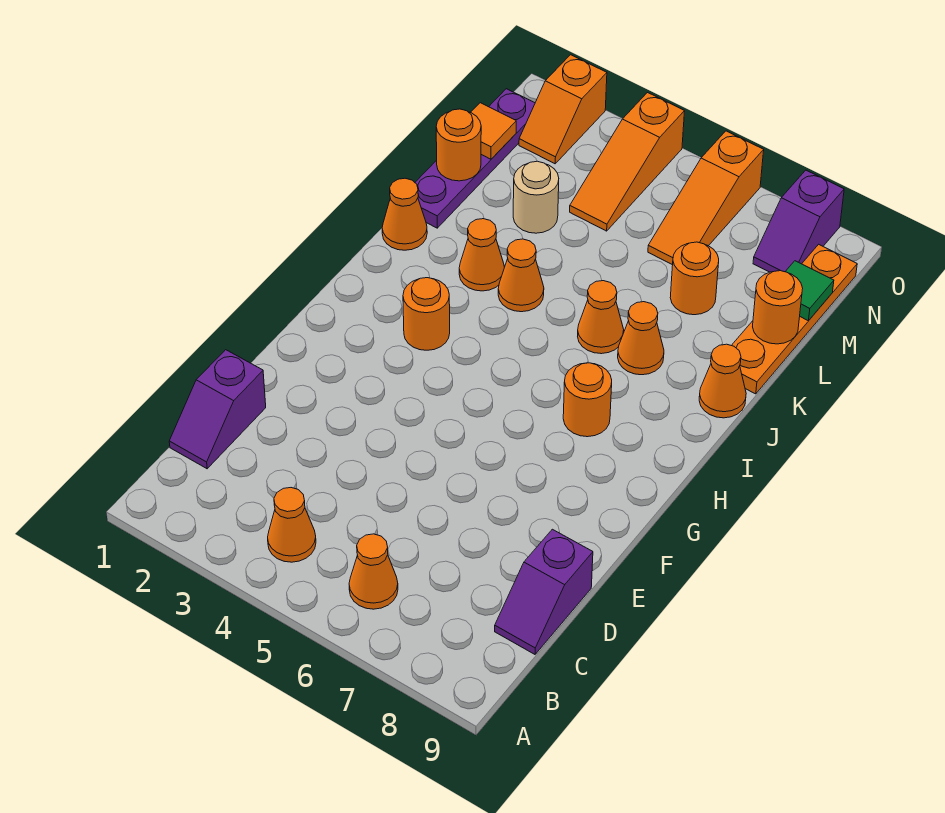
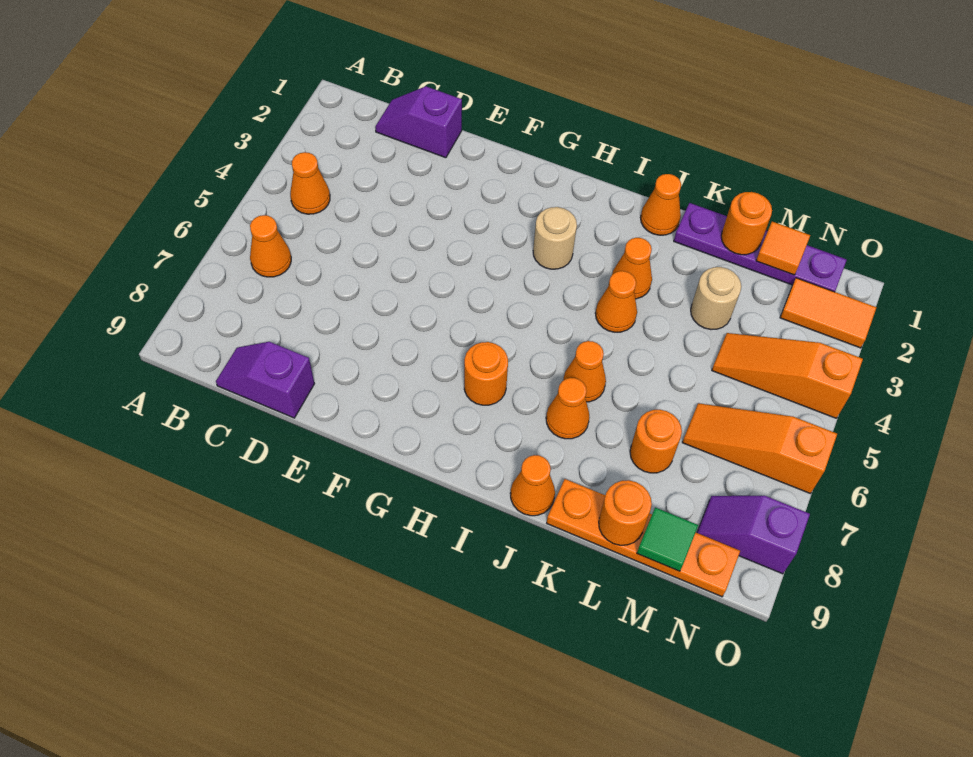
orange round brick H3 level 1 -> tan round brick H3 level 1
orange slope N2:O2 level 1 top O -> orange tile N2:O2 level 1

